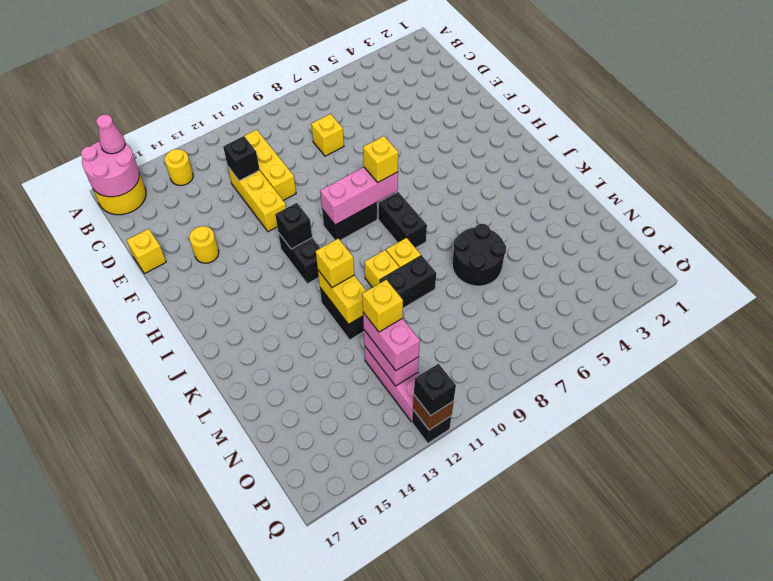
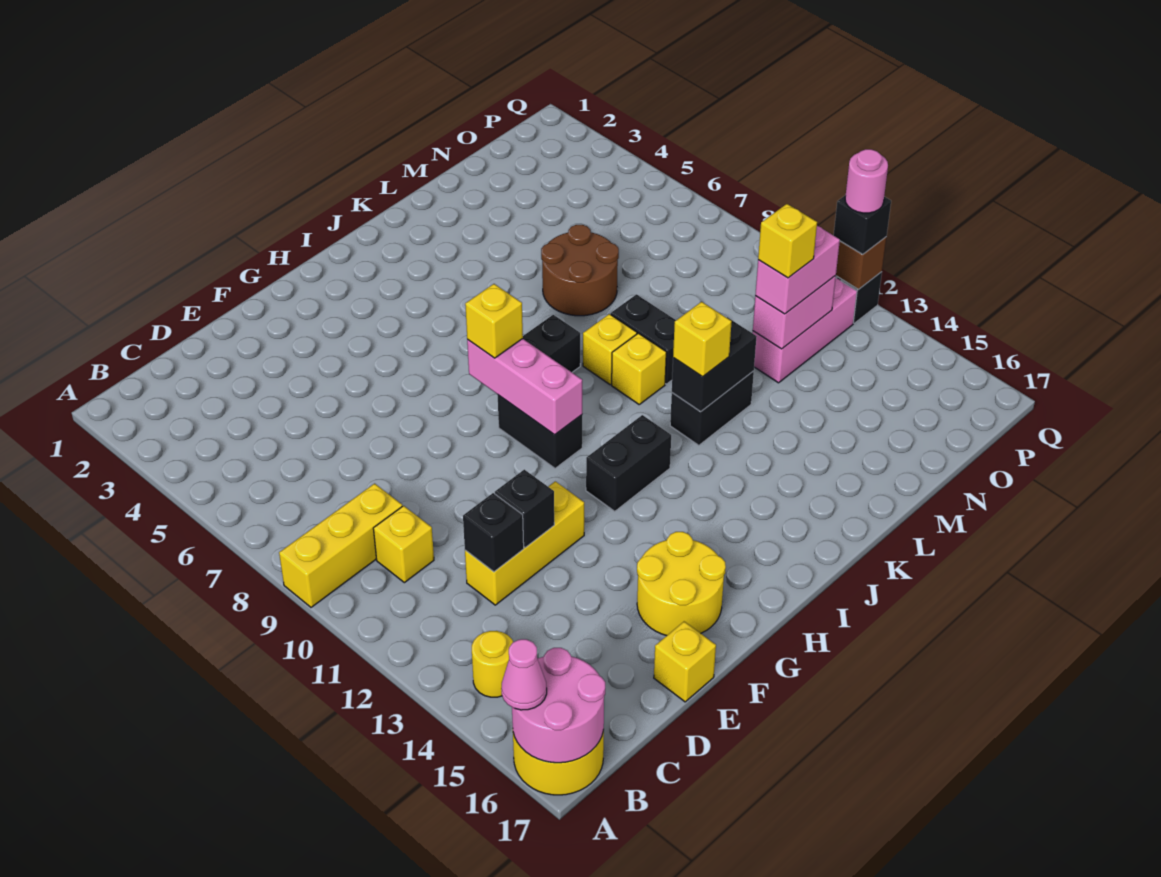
yellow brick C11:E11 level 1 -> yellow brick A9:C9 level 1
yellow brick D8 level 1 -> yellow brick C10 level 1
yellow round brick F15 level 1 -> yellow round brick F15:G16 level 1
black brick H12 level 2 -> black brick E12 level 2
yellow brick K12:L12 level 2 -> black brick K12:L12 level 2
black round brick L6:M7 level 1 -> brown round brick L6:M7 level 1
none -> pink round brick Q12 level 4

